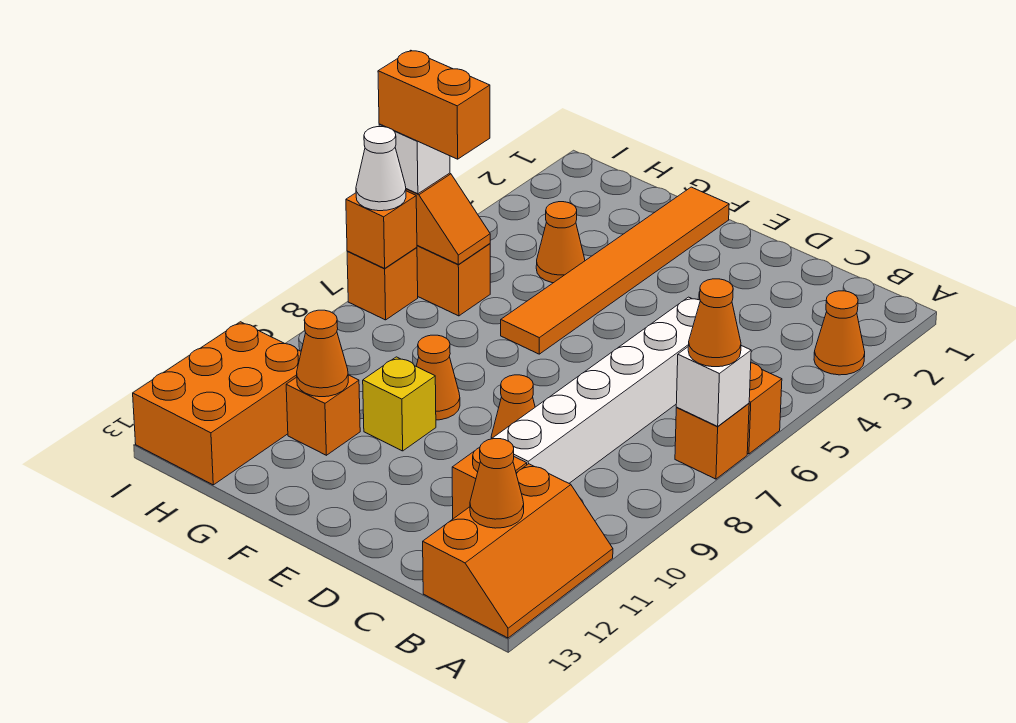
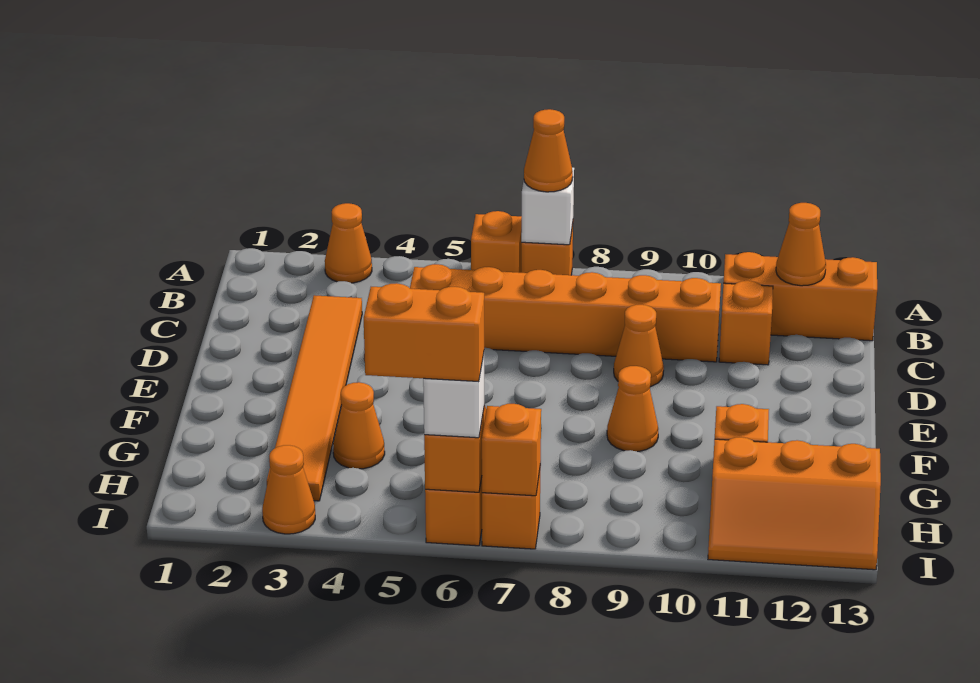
white brick C5:C10 level 1 -> orange brick C5:C10 level 1
orange tile F1:F6 level 1 -> orange tile C3:H3 level 1
yellow brick F10 level 1 -> none
orange cone G11 level 2 -> orange cone I3 level 1
orange brick H6:I6 level 4 -> orange brick I5:I6 level 4
orange brick H11:I13 level 1 -> orange slope H11:I13 level 1 top H
white cone I7 level 3 -> none

